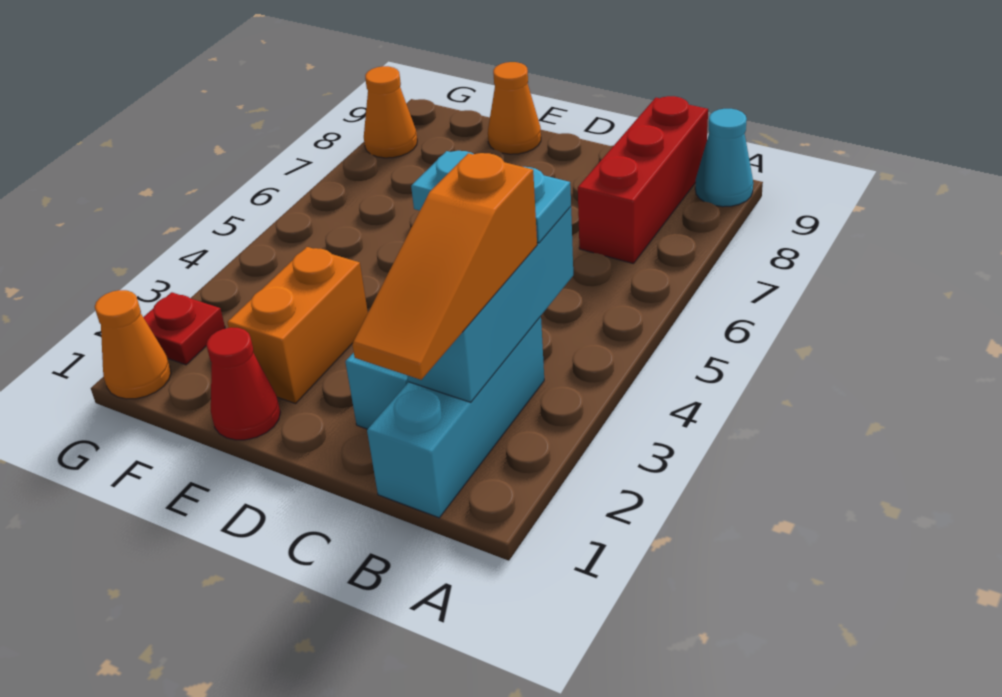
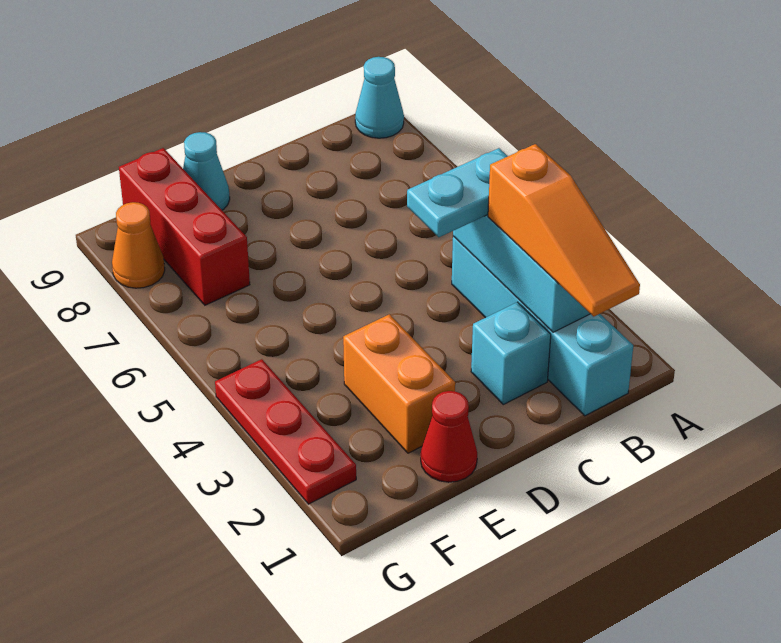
cyan brick B1:B3 level 1 -> cyan brick B1:B4 level 1
red brick B7:B9 level 1 -> red brick F7:F9 level 1
orange cone E9 level 1 -> cyan cone E9 level 1
orange cone G1 level 1 -> none
red plate G2 level 1 -> red plate G2:G4 level 1

